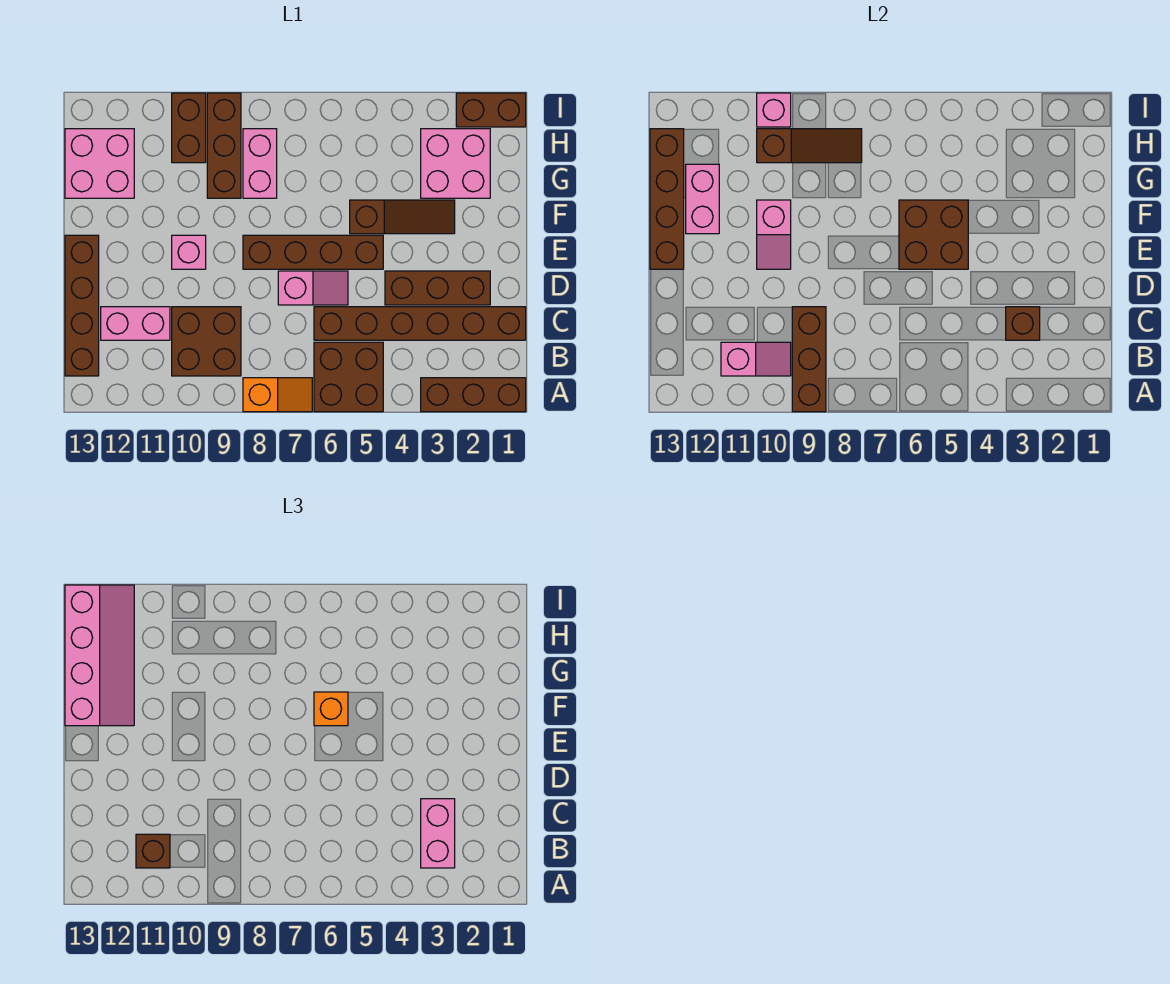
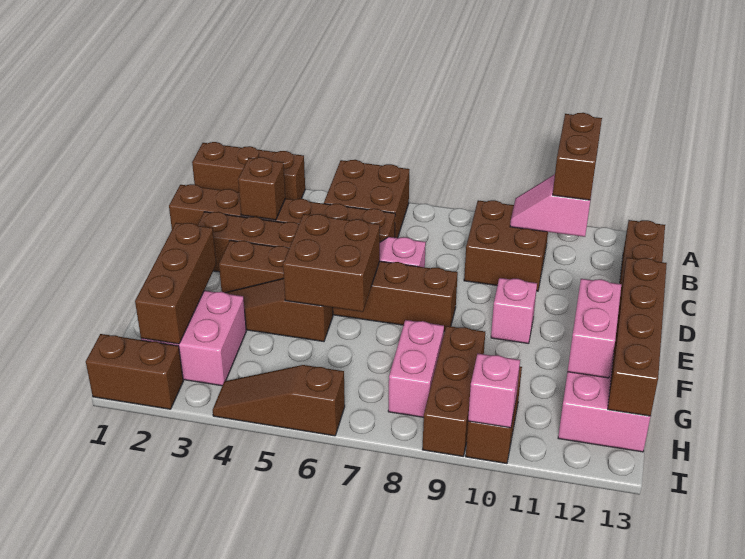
orange slope A7:A8 level 1 top 8 -> none
brown brick A9:C9 level 2 -> brown brick F2:H2 level 2
pink brick B3:C3 level 3 -> none
brown brick B11 level 3 -> brown brick A11:B11 level 3
pink brick C11:C12 level 1 -> none
brown brick E5:E8 level 1 -> brown brick E3:E8 level 1
pink slope E10:F10 level 2 top F -> none
orange brick F6 level 3 -> none
pink slope F12:I13 level 3 top 13 -> none
brown slope H8:H10 level 2 top 10 -> brown slope I4:I6 level 1 top 6

